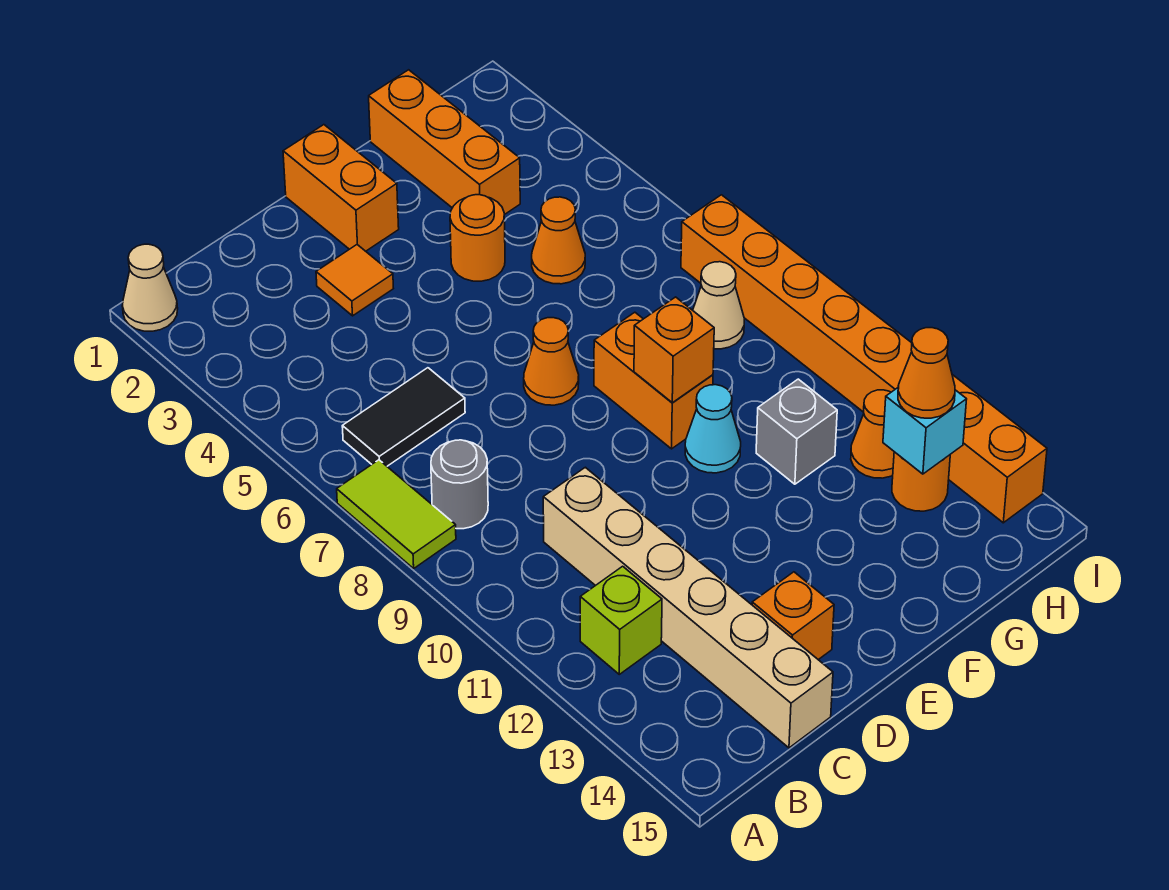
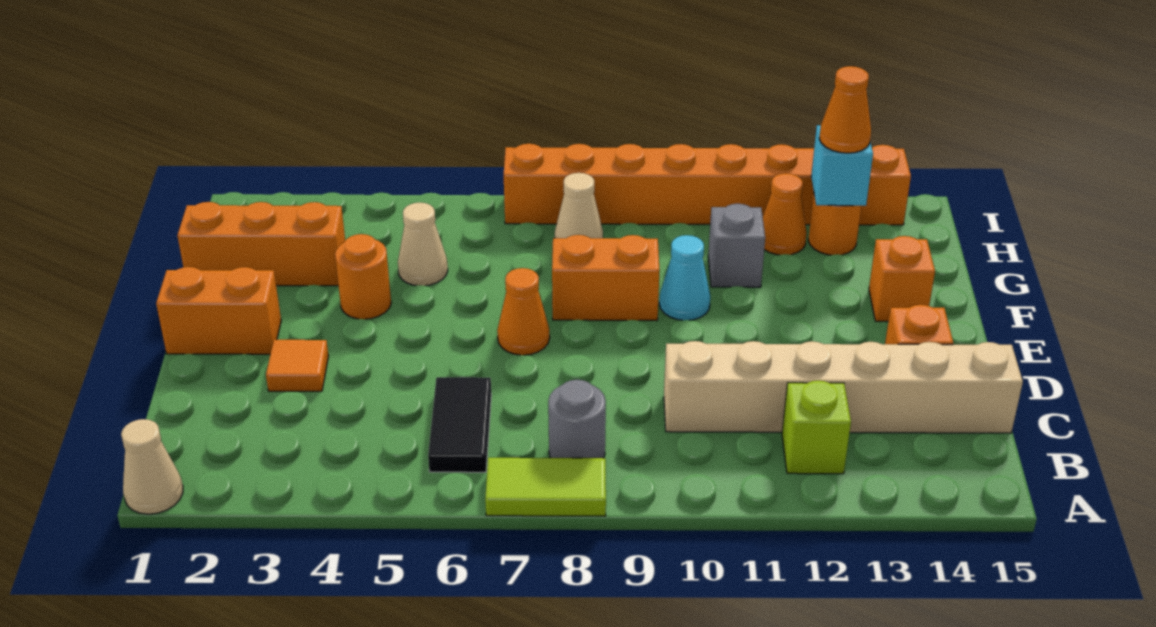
orange brick F9 level 2 -> orange brick F14 level 1
orange cone G5 level 1 -> tan cone G5 level 1

